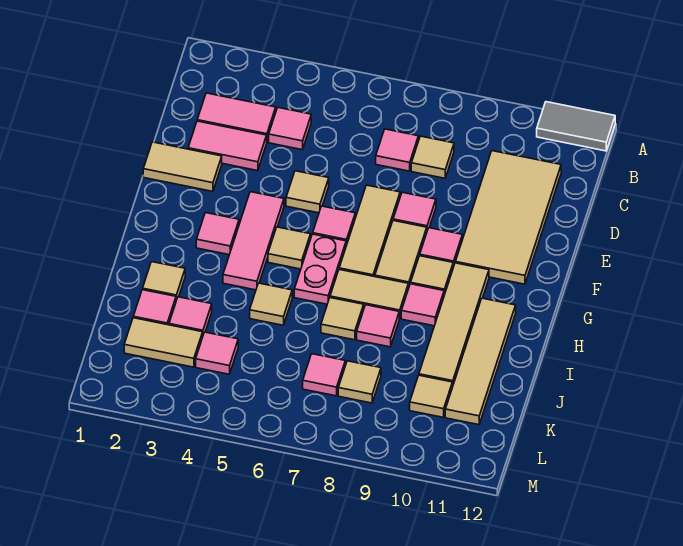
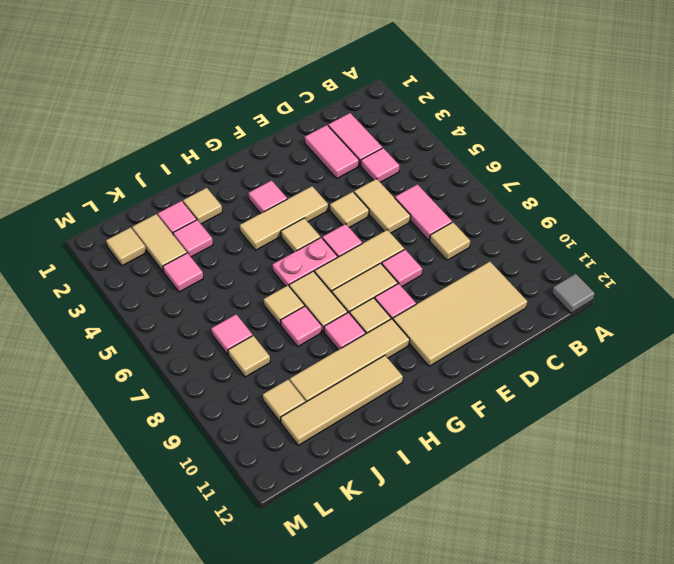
grey tile A11:A12 level 1 -> grey tile A12 level 1
pink tile C7 level 1 -> pink tile C6:C7 level 1
tan tile E1:E2 level 1 -> tan tile D5:D6 level 1
pink tile F4:H4 level 1 -> tan tile F4:H4 level 1
tan tile I5 level 1 -> tan tile L2 level 1

